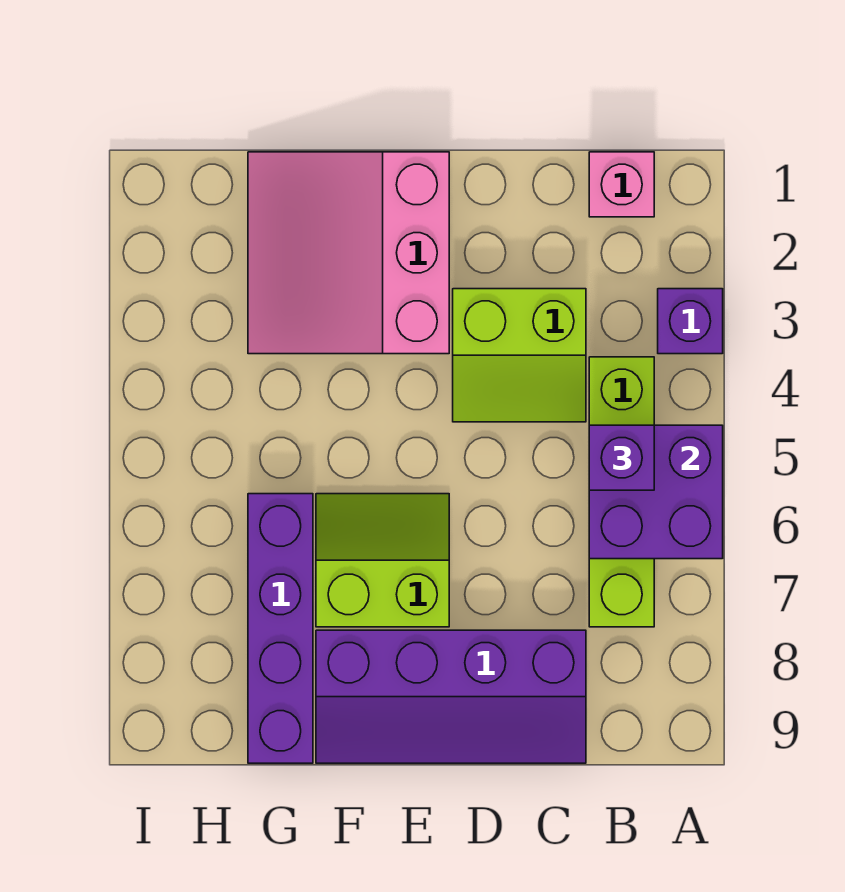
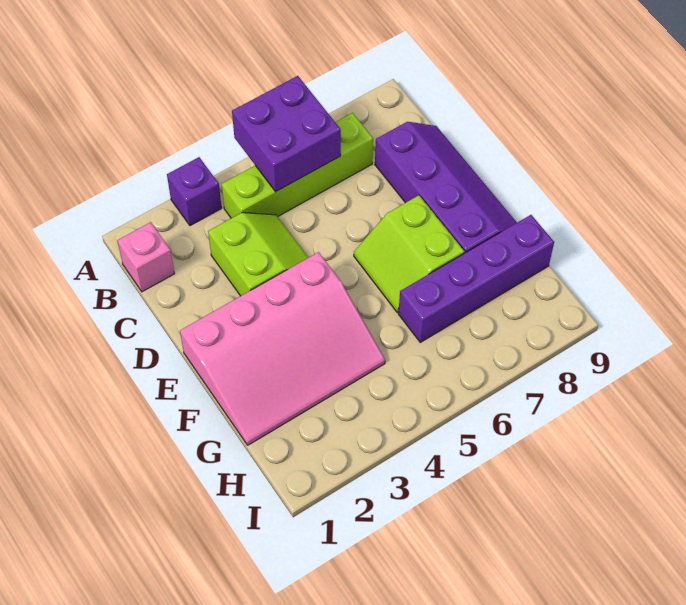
purple brick B5 level 3 -> none
pink slope E1:G3 level 1 top E -> pink slope E1:G4 level 1 top E

